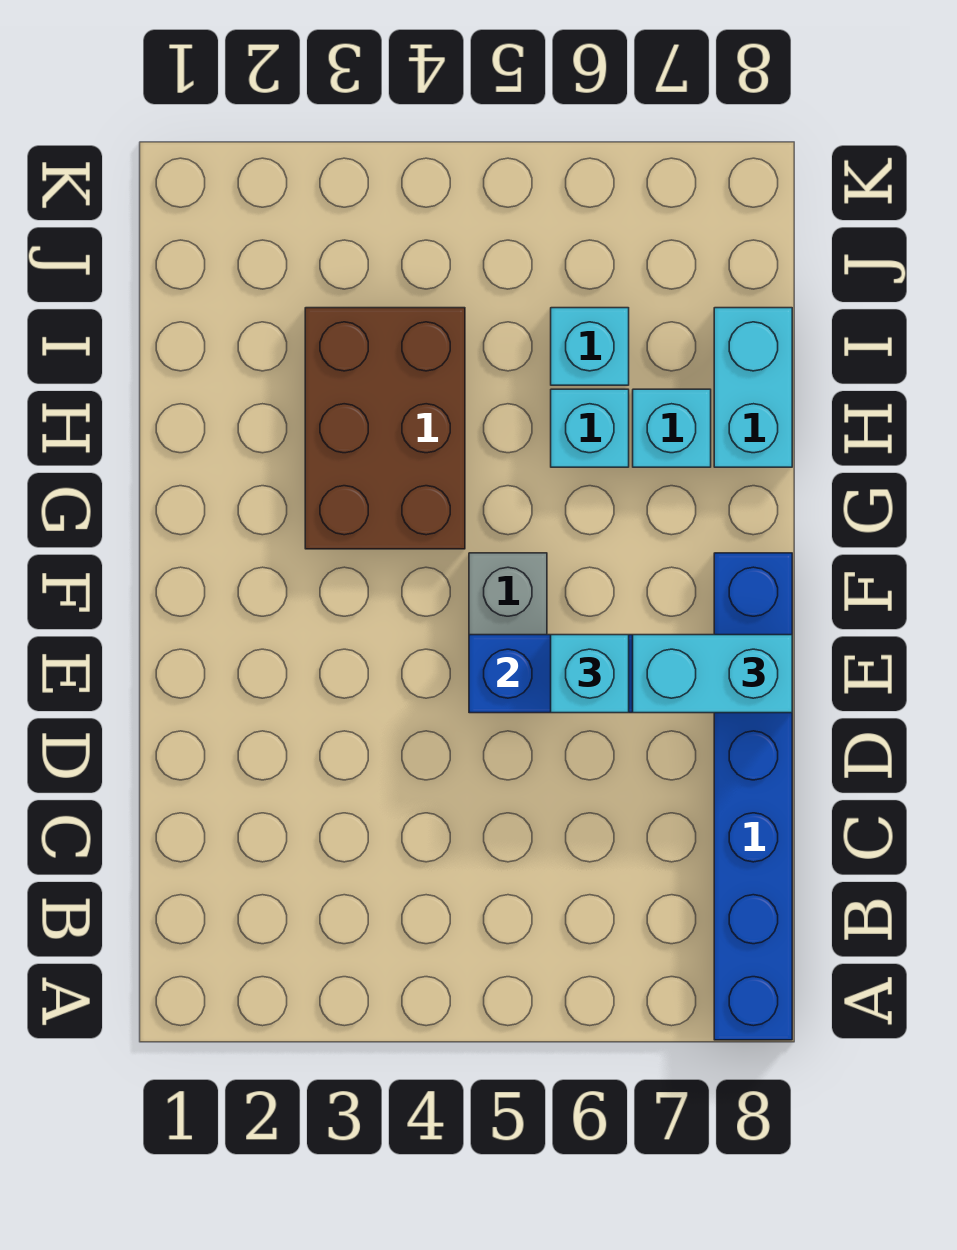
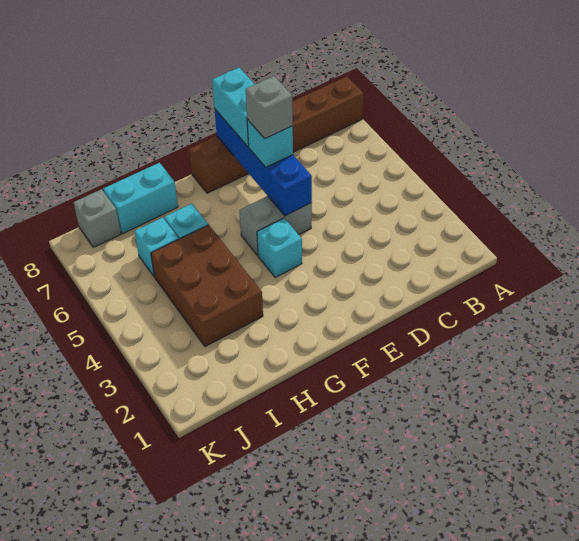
blue brick A8:F8 level 1 -> brown brick A8:F8 level 1
none -> grey brick E6 level 4
brown brick G3:I4 level 1 -> brown brick H3:I5 level 1
cyan brick H7 level 1 -> cyan brick F4 level 1
none -> grey brick J8 level 1

